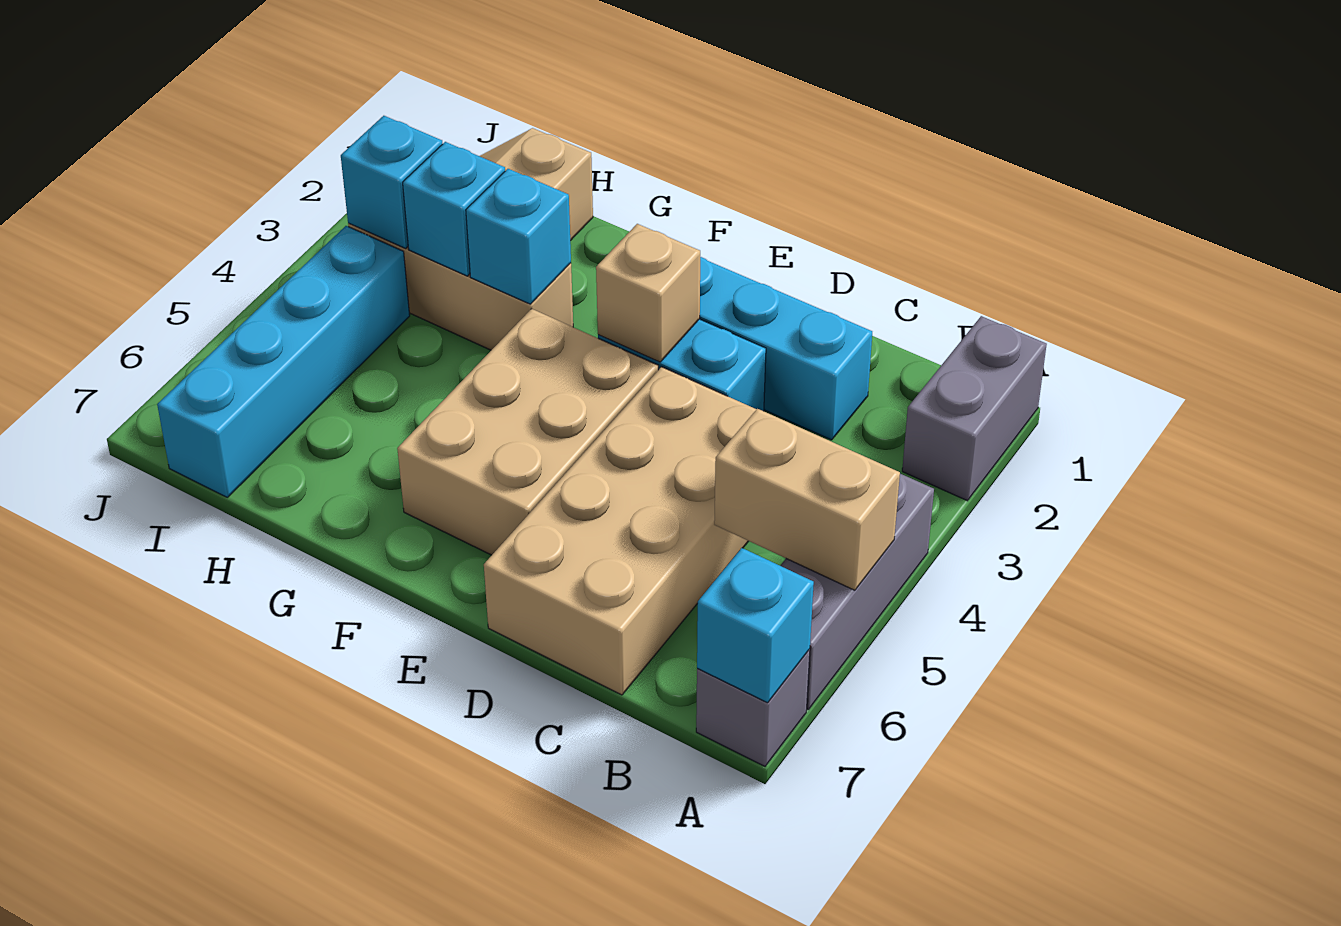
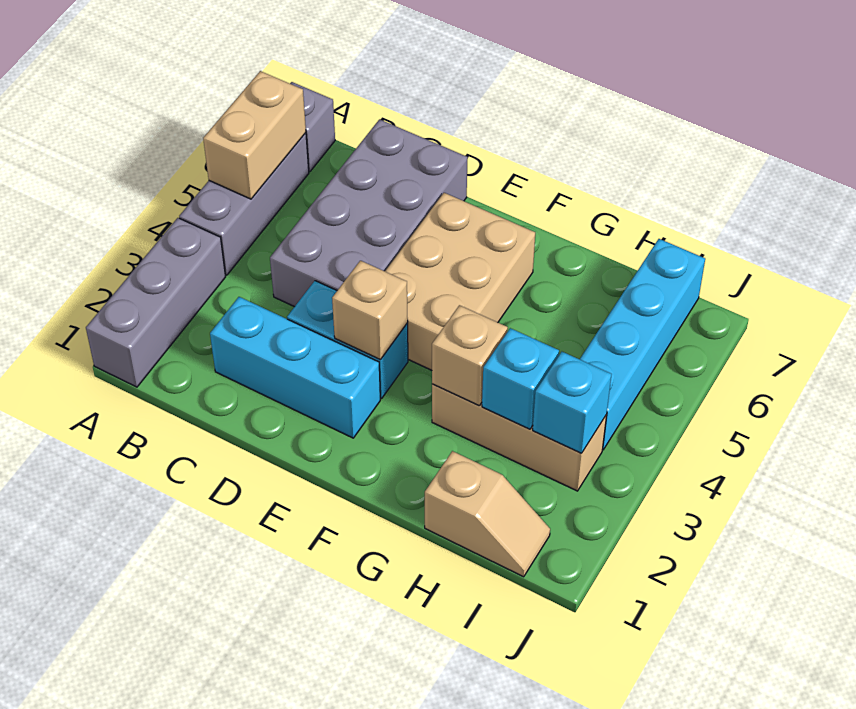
grey brick A1:A2 level 1 -> grey brick A1:A3 level 1
tan brick A5:B5 level 2 -> tan brick A5:A6 level 2
cyan brick A7 level 2 -> none
tan brick C4:D7 level 1 -> grey brick C4:D7 level 1
cyan brick G3 level 2 -> tan brick G3 level 2

